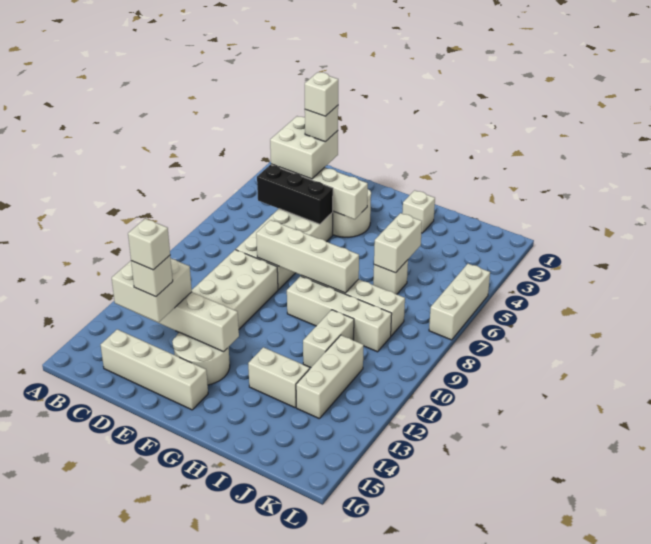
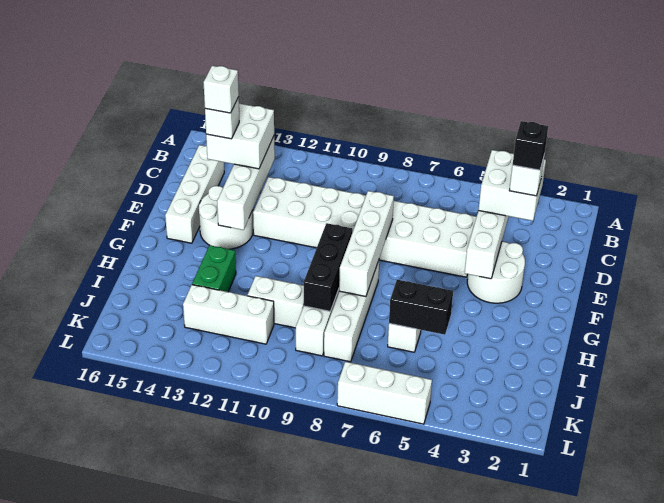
black brick C5:E5 level 2 -> black brick G9:I9 level 2
white brick D3 level 5 -> black brick D3 level 5
white brick H2 level 1 -> none
white brick H13:I13 level 1 -> green brick H13:I13 level 1
white brick I5:I6 level 2 -> black brick I5:I6 level 2

